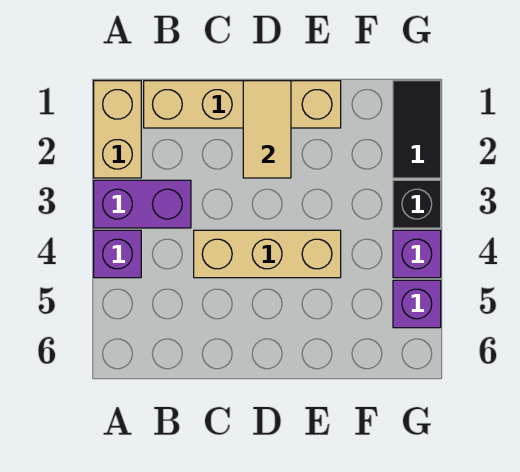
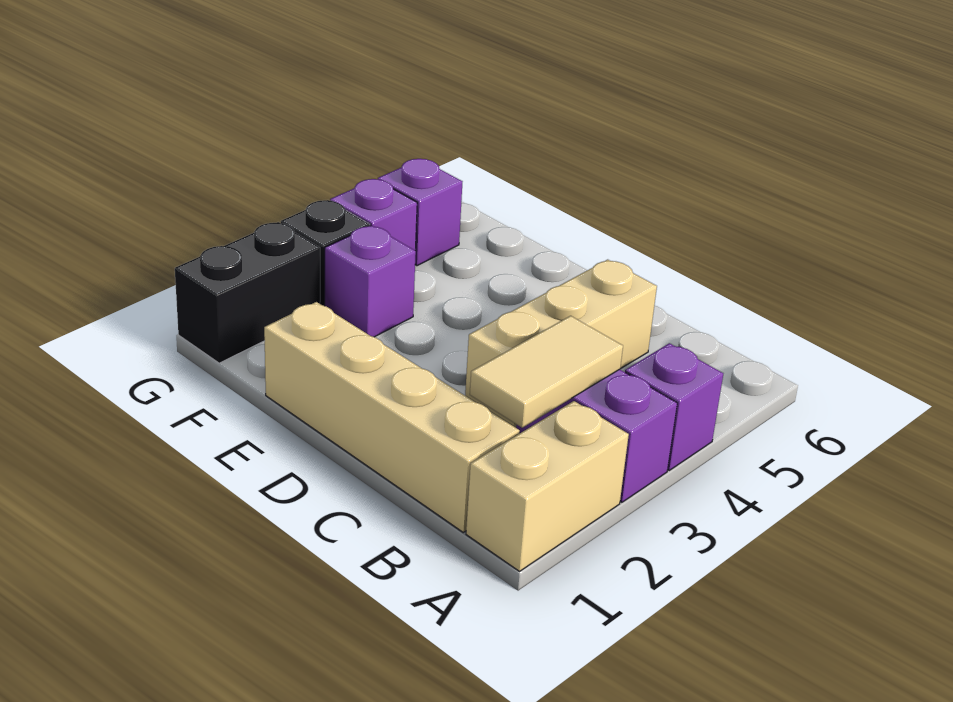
tan brick C4:E4 level 1 -> tan brick C3:C5 level 1
tan tile D1:D2 level 2 -> tan tile B2:B3 level 2
none -> purple brick F3 level 1
black tile G1:G2 level 1 -> black brick G1:G2 level 1

